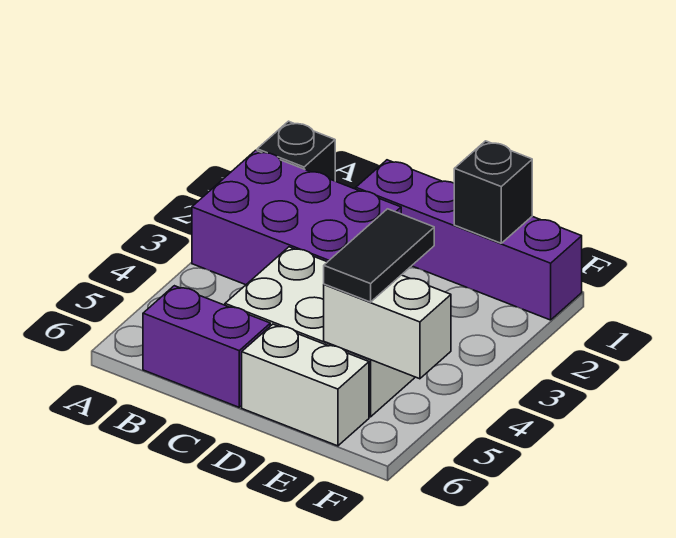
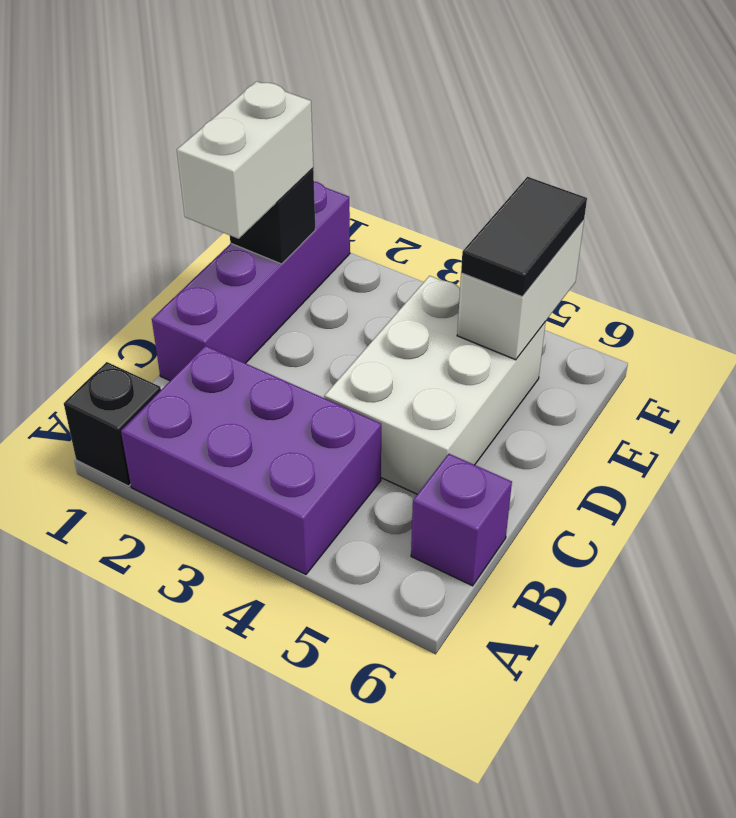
purple brick A2:C3 level 1 -> purple brick A2:B4 level 1
purple brick B6:C6 level 1 -> purple brick B6 level 1
white brick D6:E6 level 1 -> white brick D1:E1 level 3
black tile E4:E5 level 3 -> black tile E5:F5 level 3

